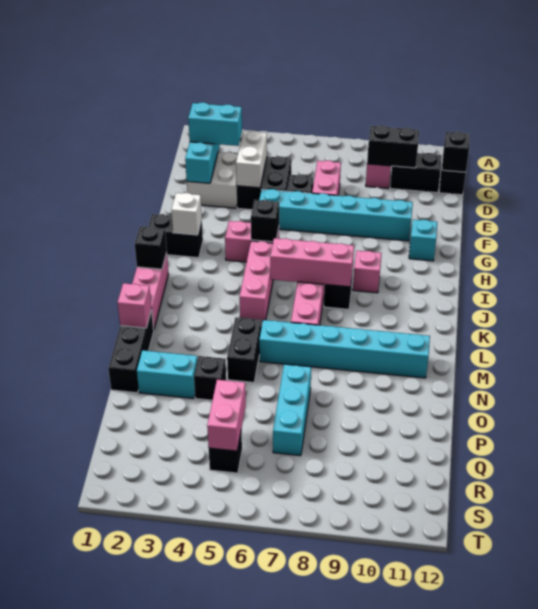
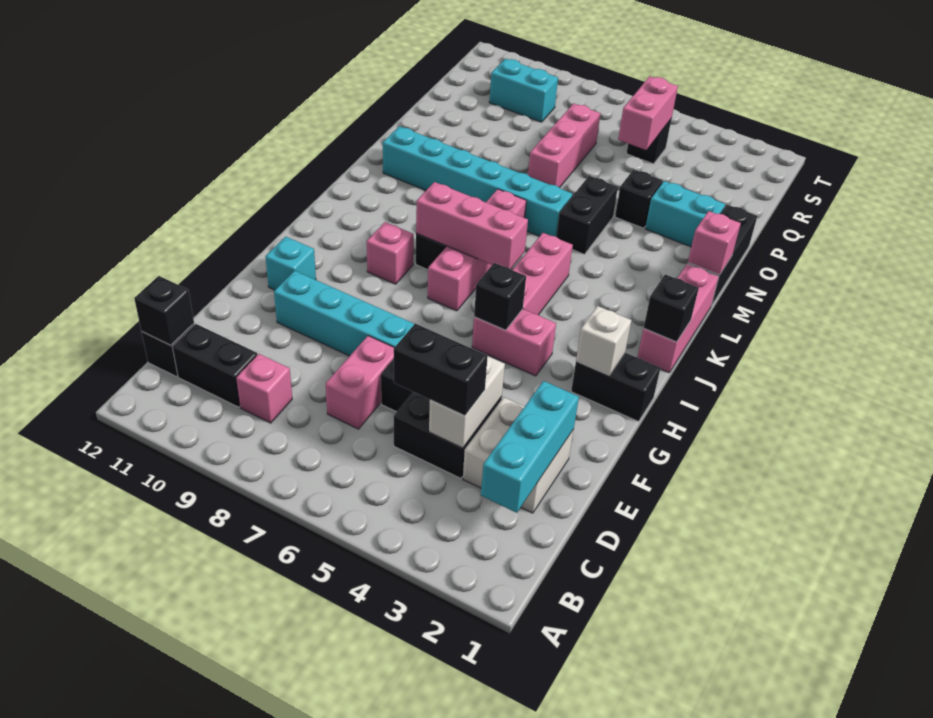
black brick C9:C10 level 2 -> black brick D4:D5 level 3
cyan brick D2:D3 level 3 -> cyan brick R9:R10 level 1
cyan brick O7:Q7 level 1 -> pink brick O7:Q7 level 1

